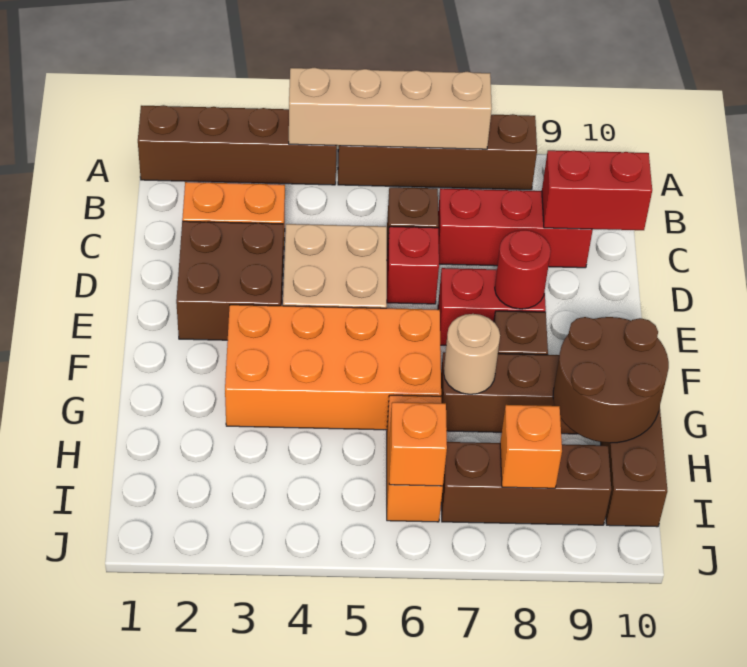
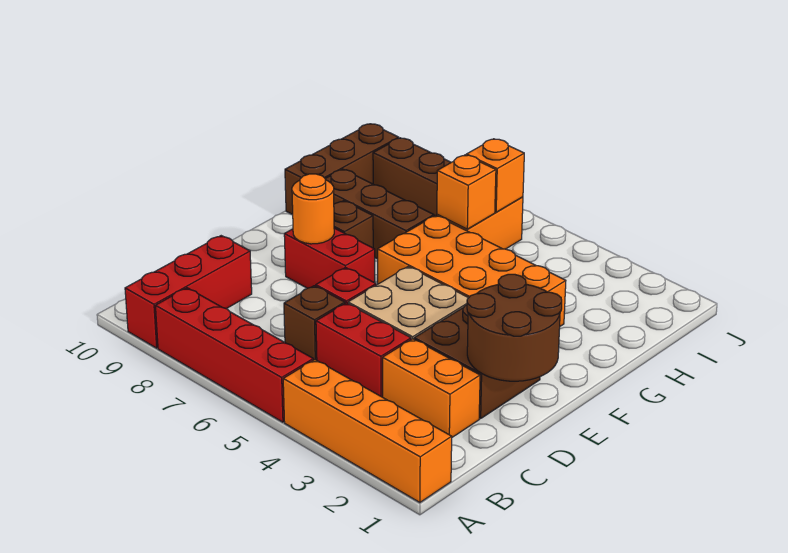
brown brick A1:A4 level 1 -> orange brick A1:A4 level 1
tan brick A4:A7 level 2 -> none
brown brick A5:A8 level 1 -> red brick A5:A8 level 1
red brick C7:C9 level 1 -> red brick A9:C9 level 1
red brick C9:C10 level 2 -> red brick C4:C5 level 1
red round brick E8 level 2 -> orange round brick E8 level 2
tan round brick G7 level 2 -> none
brown round brick G9:H10 level 2 -> brown round brick D1:E2 level 2
orange brick I8 level 2 -> orange brick H6 level 2

